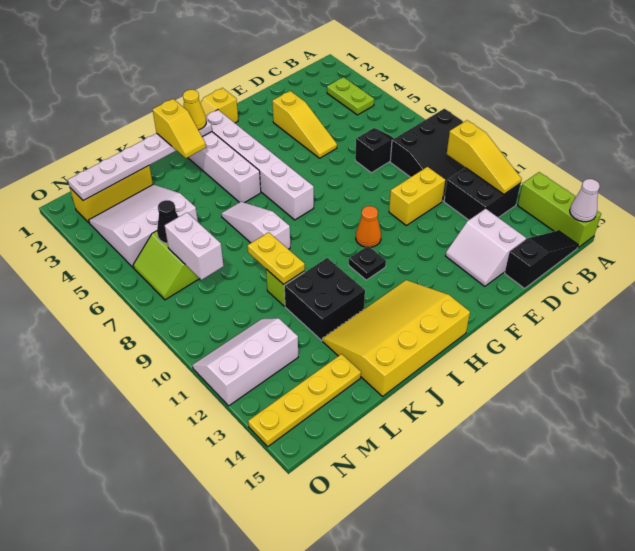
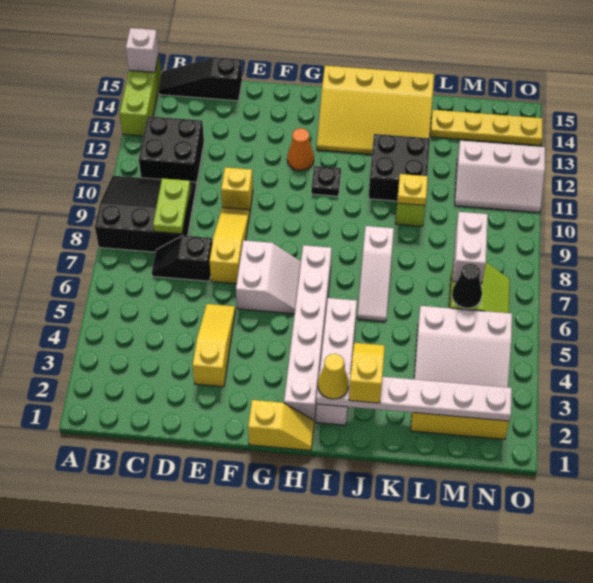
white cone A15 level 2 -> white brick A15 level 2
lime plate B3:B4 level 1 -> lime plate C8:C9 level 2
yellow slope B10:B12 level 2 top 10 -> yellow slope E7:E9 level 1 top 7
yellow brick D10:E10 level 1 -> yellow brick E10 level 1
white slope D13:E14 level 1 top D -> white slope F6:G7 level 1 top F
orange cone G10 level 1 -> orange cone G12 level 1
yellow plate K9:K10 level 2 -> yellow plate K10 level 2

